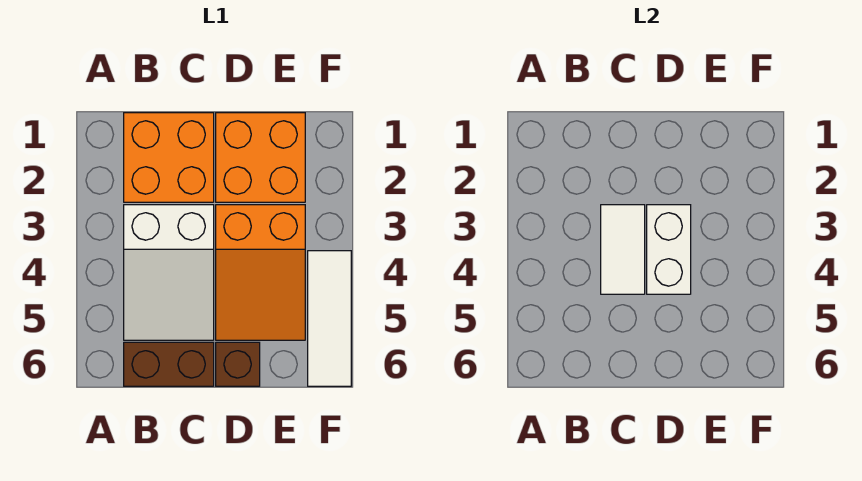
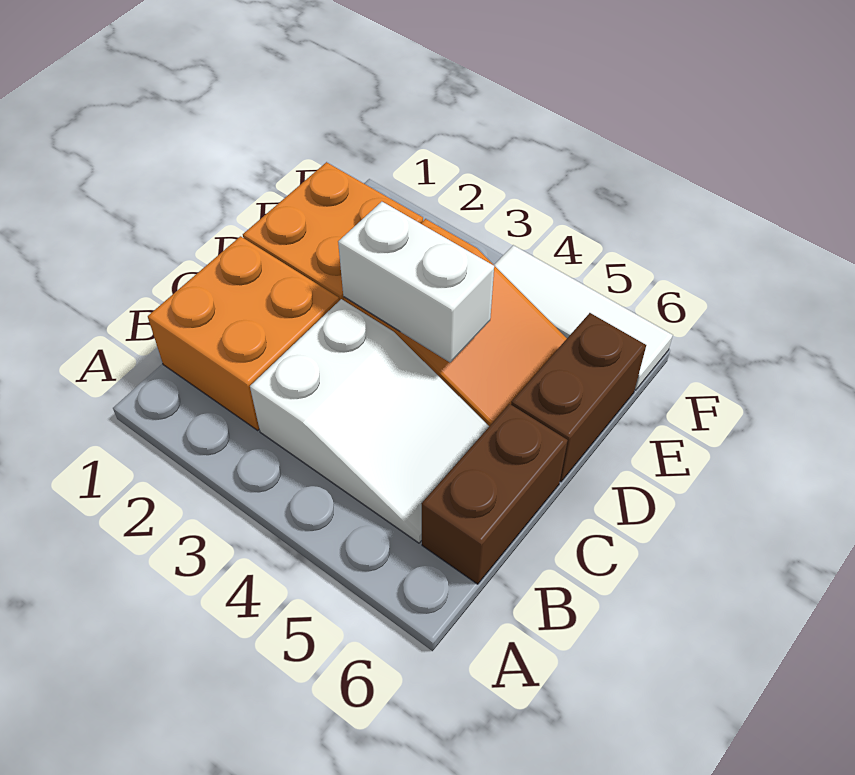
white tile C3:C4 level 2 -> none
brown brick D6 level 1 -> brown brick D6:E6 level 1

